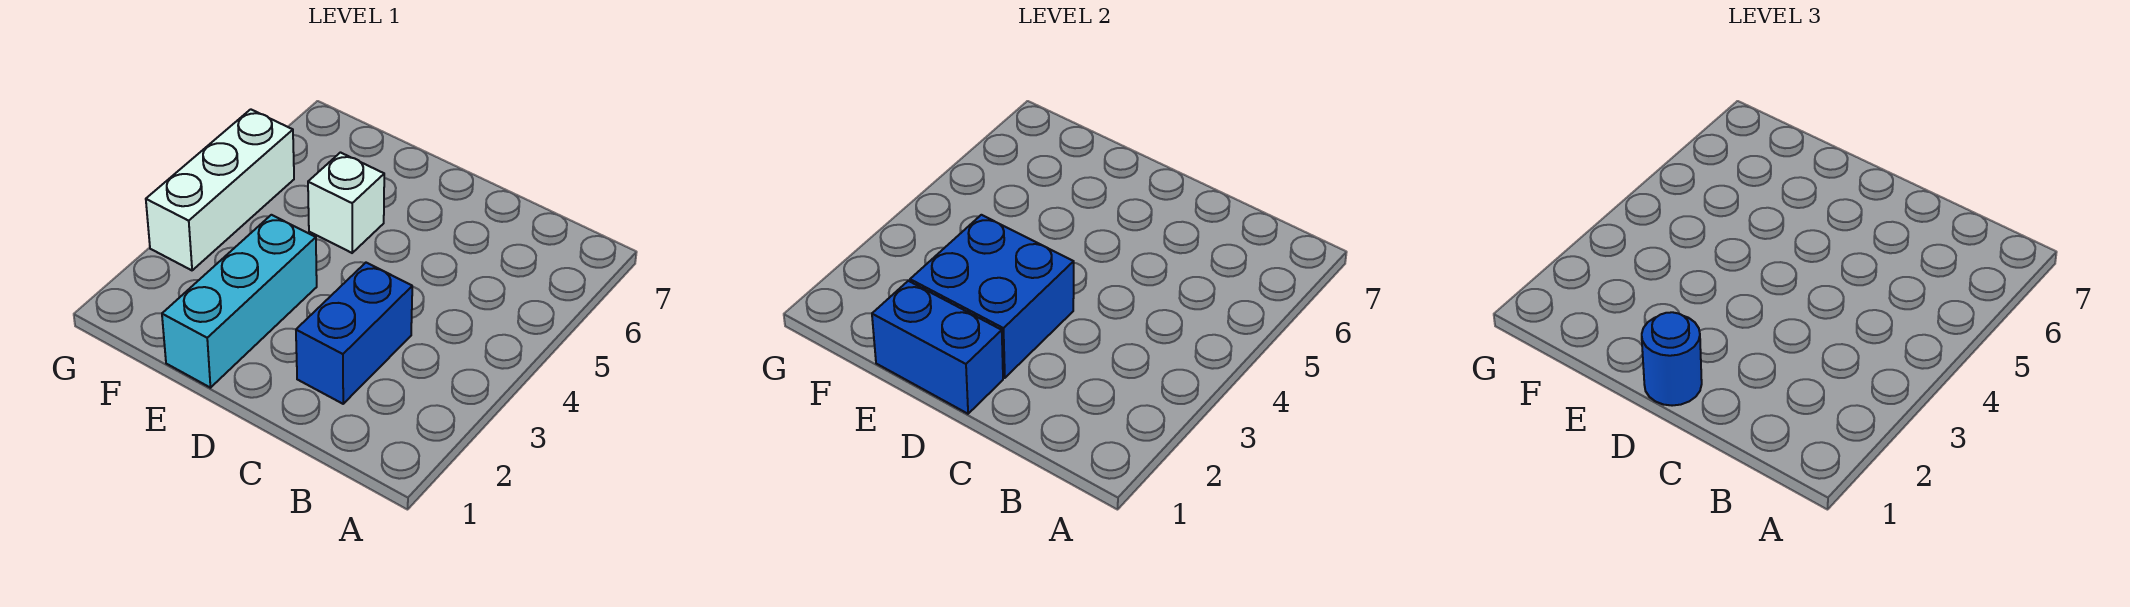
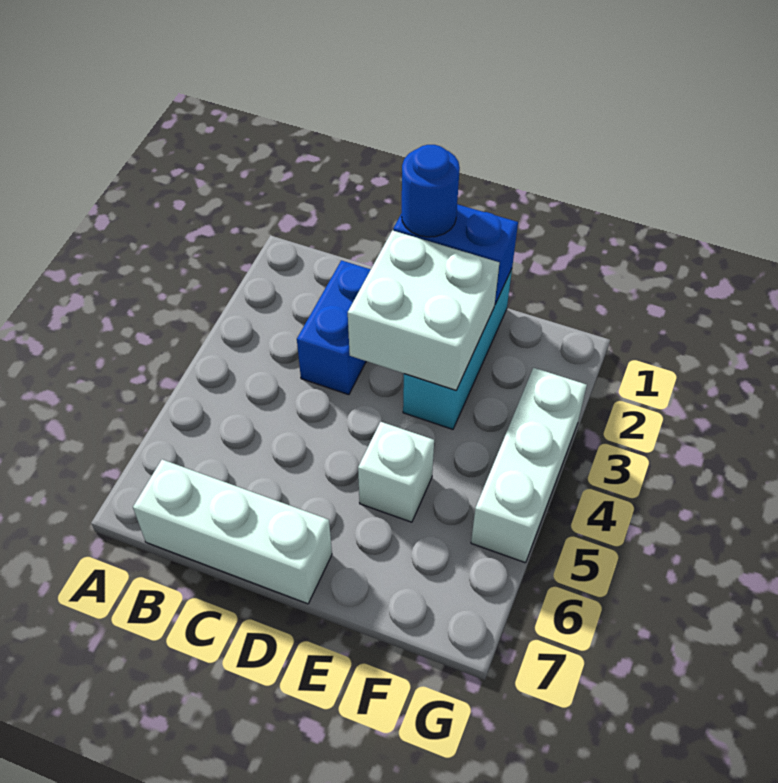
none -> white brick B7:D7 level 1
blue brick D2:E3 level 2 -> white brick D2:E3 level 2

